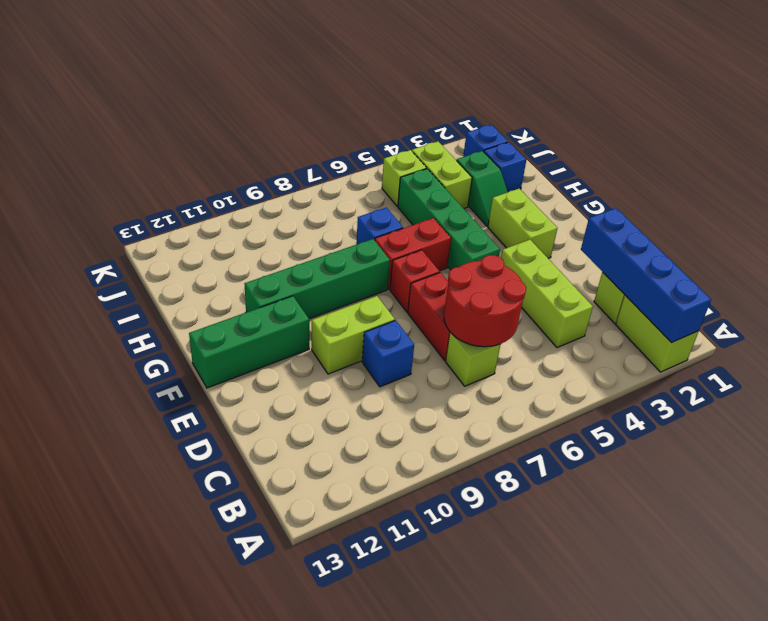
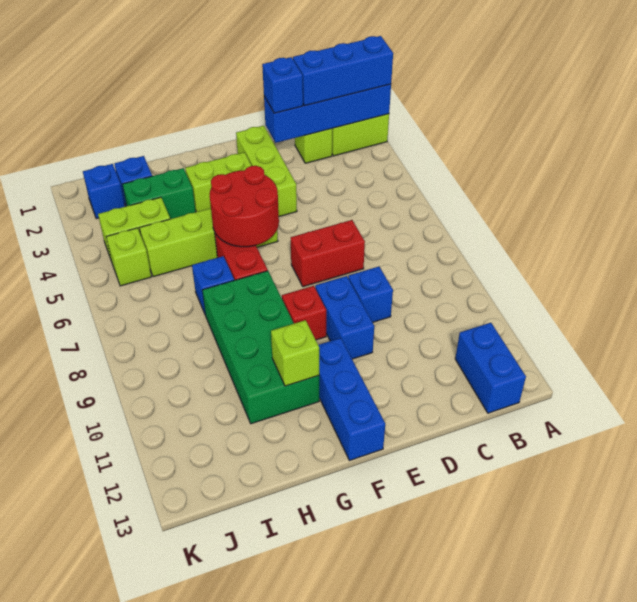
none -> blue brick A2:C2 level 3
none -> blue brick B12:B13 level 1
lime brick C4:E4 level 1 -> lime brick E2:E4 level 1
red round brick C6:D7 level 2 -> red round brick F5:G6 level 2
lime brick C7 level 1 -> lime brick G11 level 2
none -> blue brick D2 level 3
lime brick E9:E10 level 1 -> blue brick E9:E10 level 1
green brick F5:I5 level 1 -> lime brick F5:I5 level 1
red brick F7 level 1 -> red brick F9 level 1
green brick F11:F13 level 1 -> blue brick F11:F13 level 1
green brick G8:G11 level 1 -> green brick G8:H11 level 1
green slope H3:I3 level 1 top I -> green brick H3:I3 level 1

